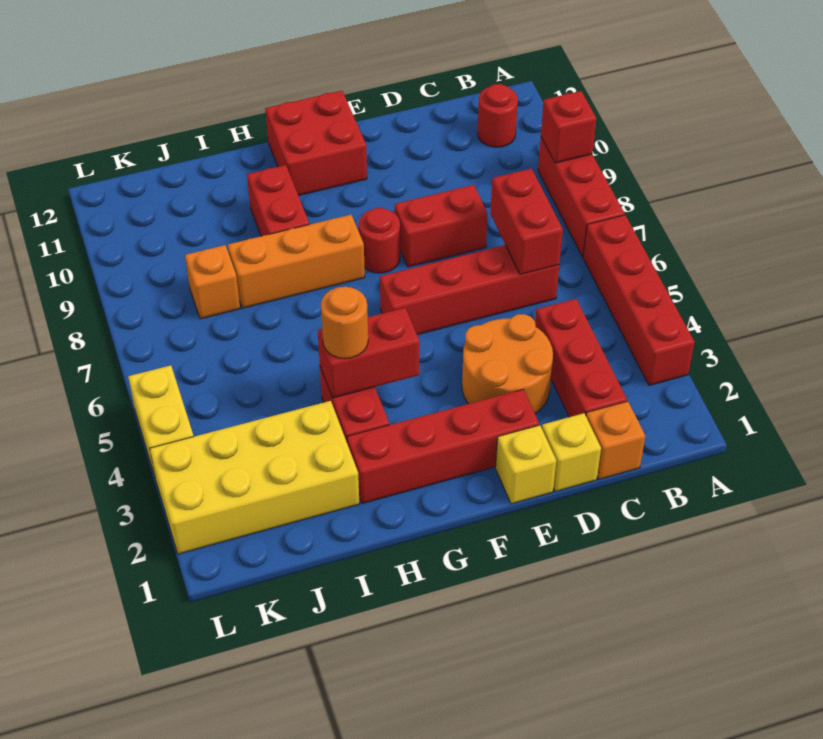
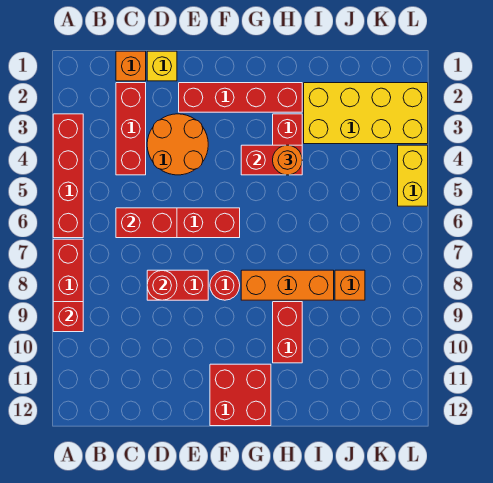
red round brick B11 level 1 -> red round brick D8 level 2
red brick C6:C7 level 2 -> red brick C6:D6 level 2
yellow brick E1 level 1 -> none

